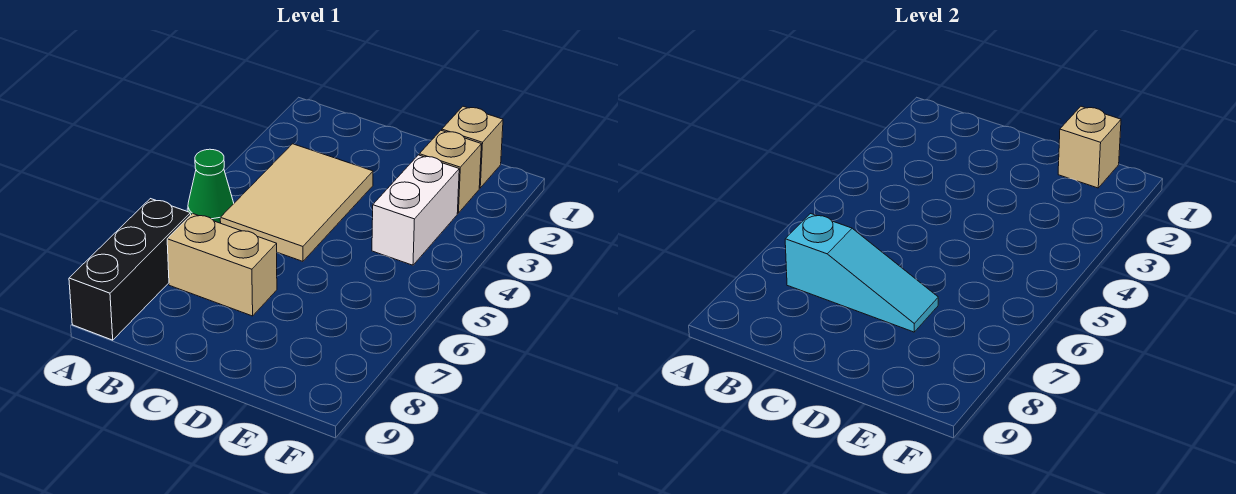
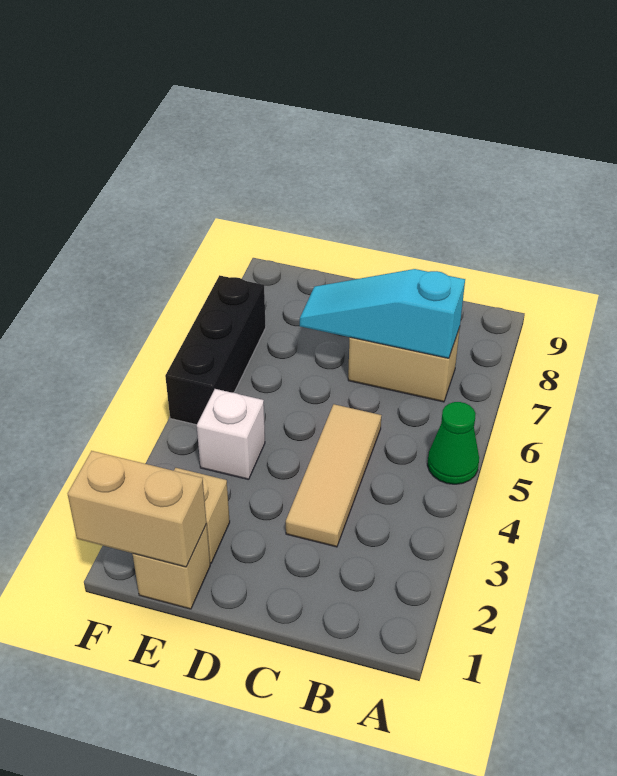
black brick A7:A9 level 1 -> black brick F5:F7 level 1
tan tile B3:C5 level 1 -> tan tile C3:C5 level 1
tan brick E1 level 2 -> tan brick E1:F1 level 2
white brick E3:E4 level 1 -> white brick E4 level 1

